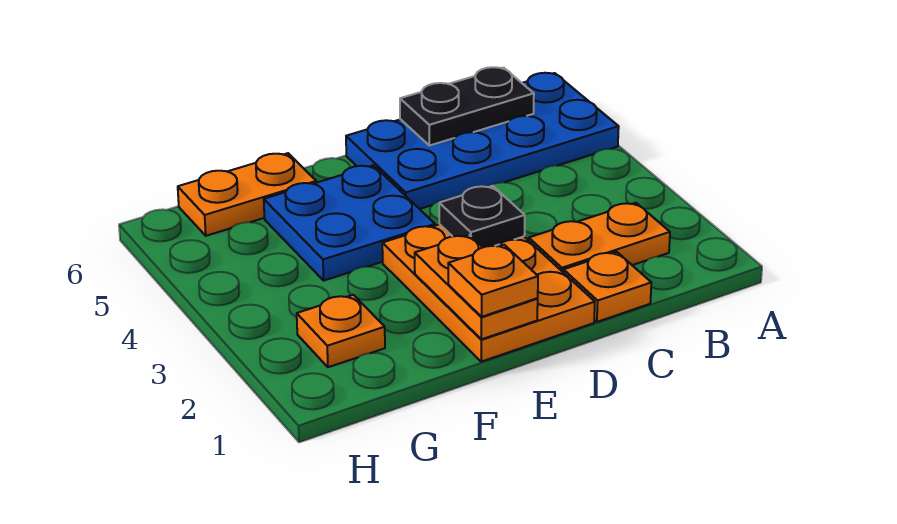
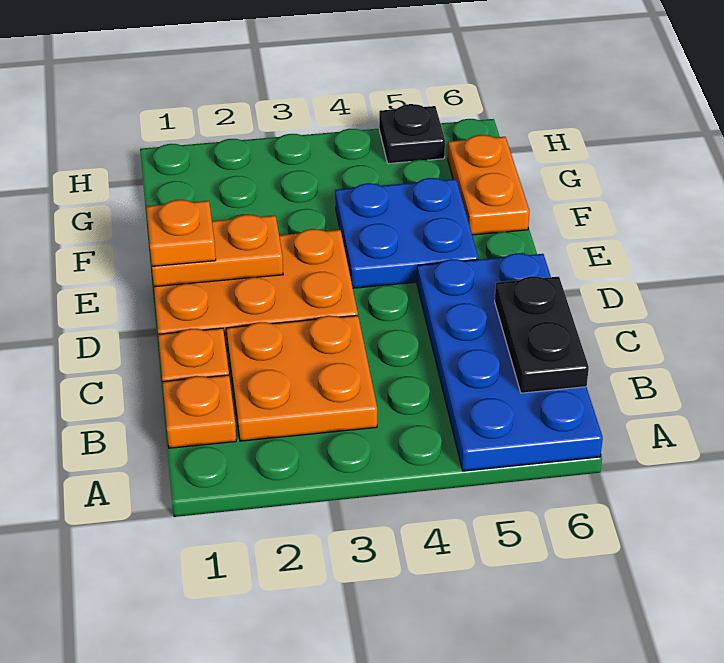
orange plate B2:C2 level 1 -> orange plate B2:C3 level 1
black plate D3 level 2 -> black plate H5 level 1
orange plate G2 level 1 -> orange plate B1 level 1

